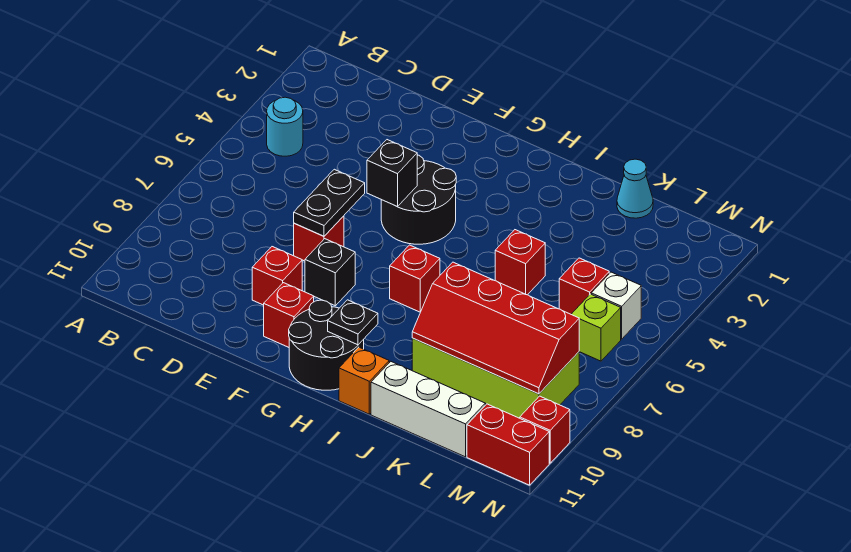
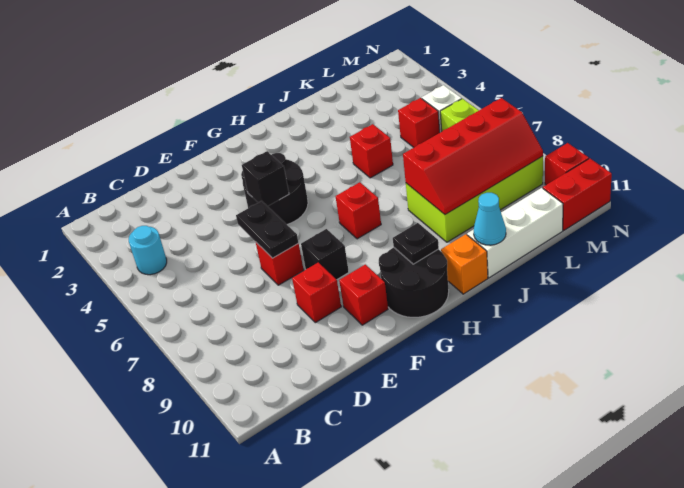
cyan cone K1 level 1 -> cyan cone J11 level 2

